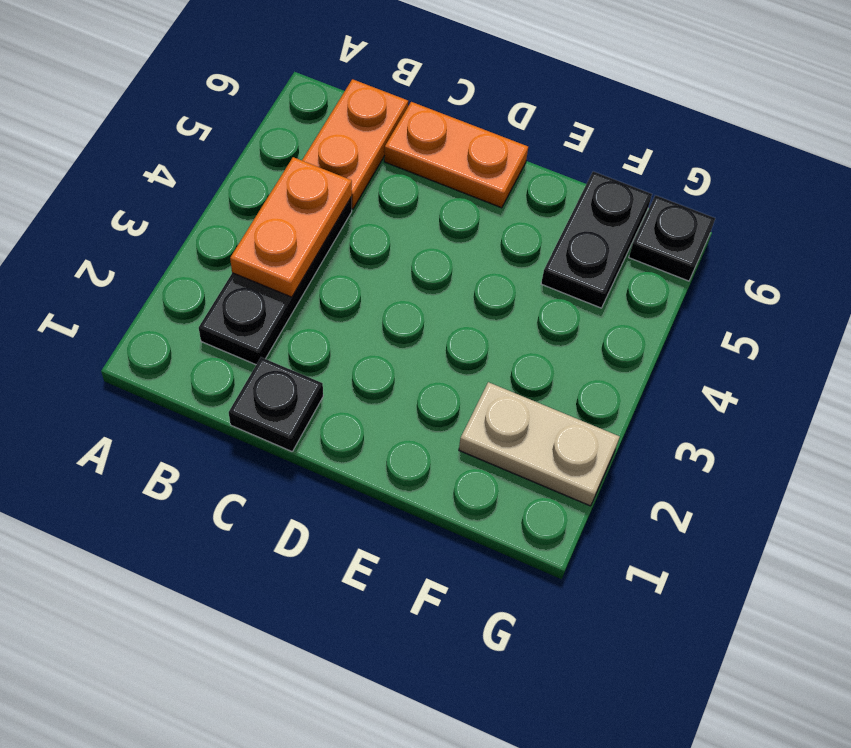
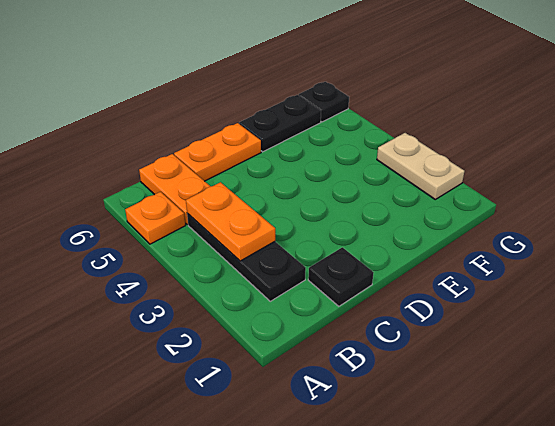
none -> orange plate A5 level 1
tan plate F2:G2 level 1 -> tan plate G2:G3 level 1
black plate F5:F6 level 1 -> black plate E6:F6 level 1

